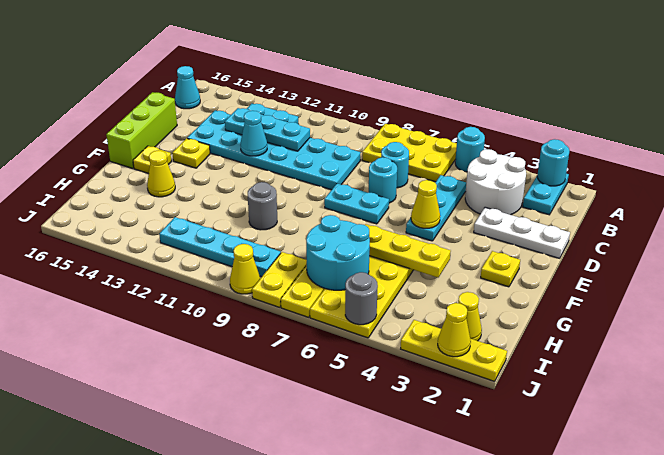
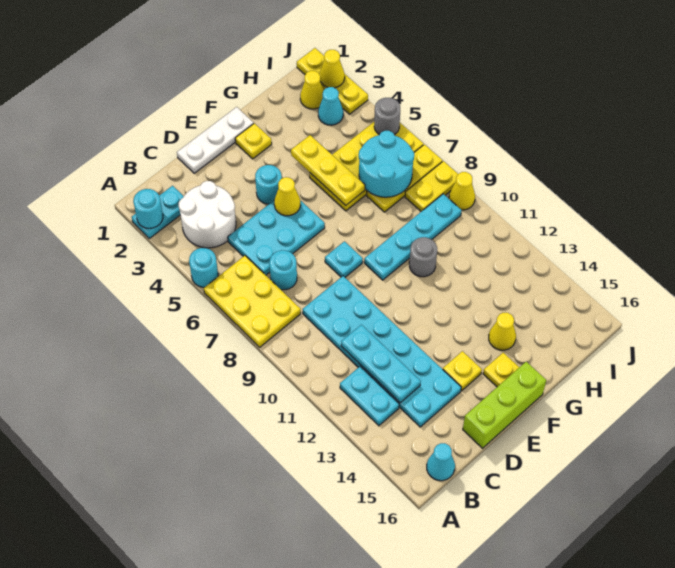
cyan plate C5:E5 level 1 -> cyan plate C5:E6 level 1
white plate D1:D3 level 1 -> white plate D1:F1 level 1
cyan round brick D7 level 1 -> cyan round brick E4 level 1
cyan cone D12 level 2 -> cyan cone I3 level 1
cyan plate E7:E8 level 1 -> cyan plate E8 level 1
cyan plate I9:I12 level 1 -> cyan plate F9:I9 level 1

